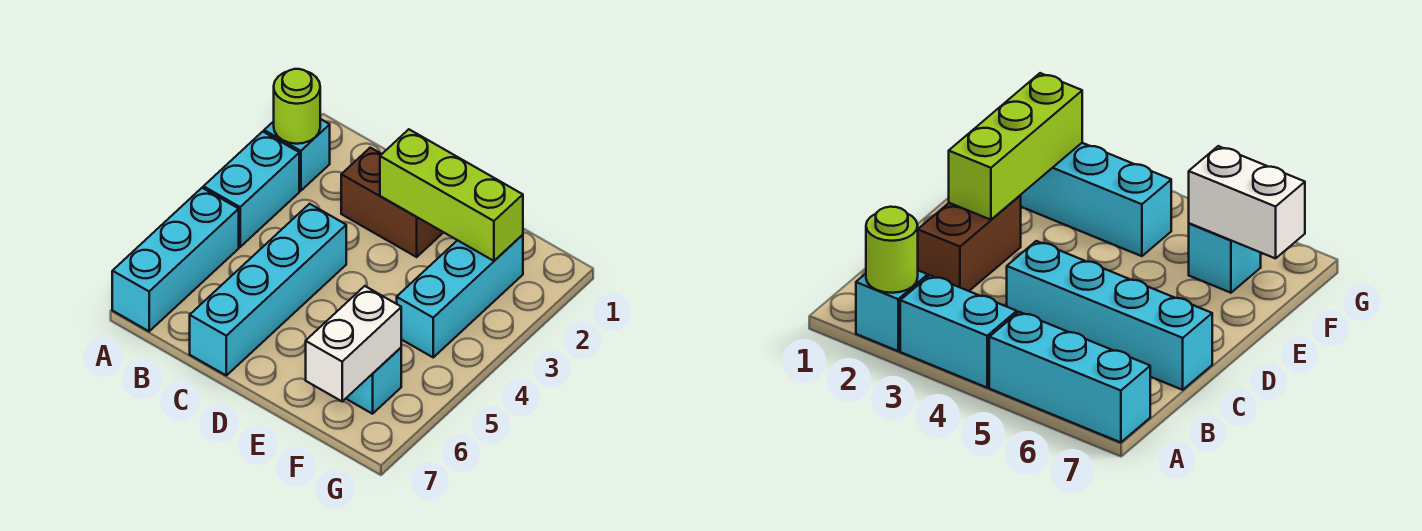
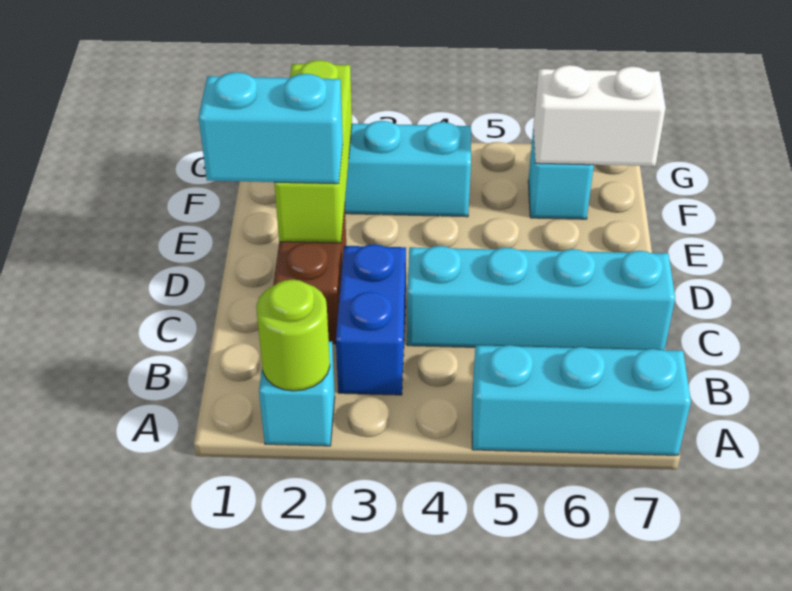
cyan brick A3:A4 level 1 -> cyan brick D1:D2 level 3
none -> blue brick B3:C3 level 1

